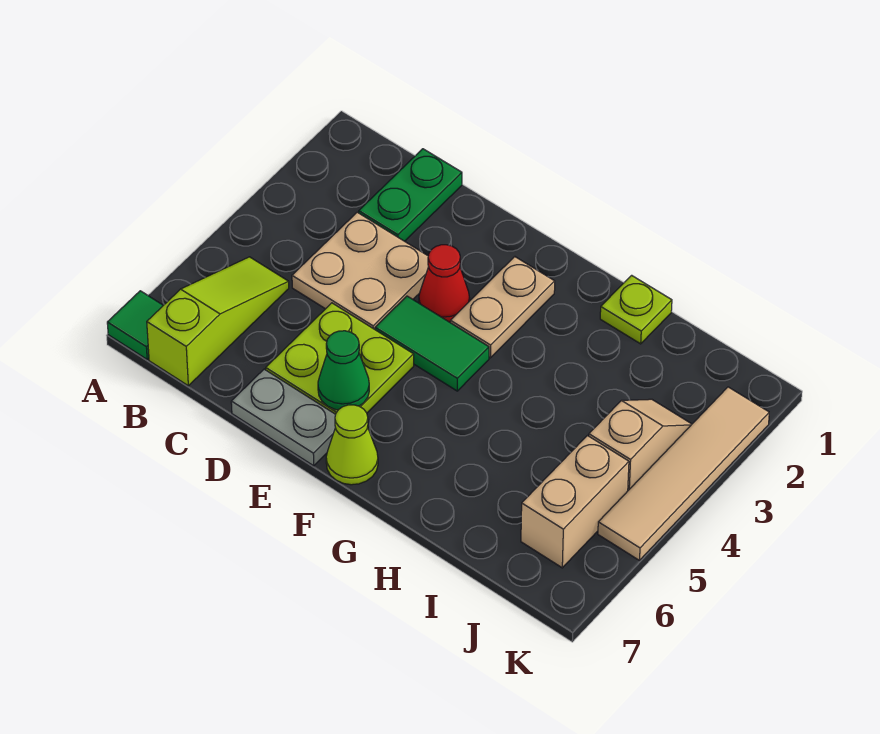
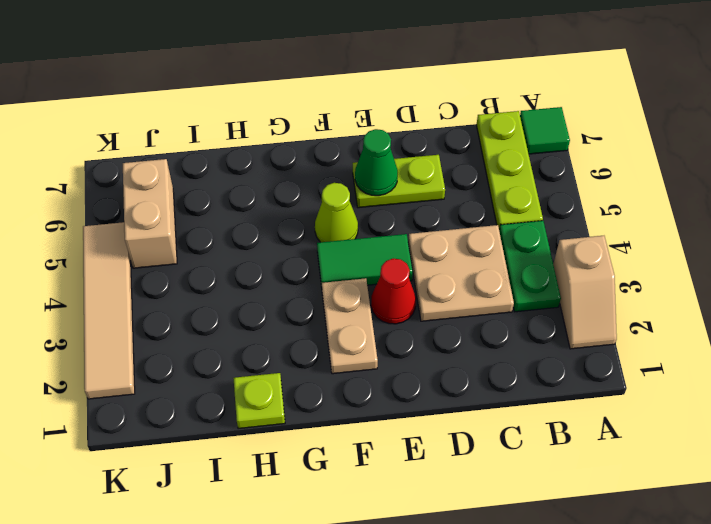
lime slope B5:B7 level 1 top 7 -> lime plate B5:B7 level 1
green plate C1:C2 level 1 -> green plate B3:B4 level 1
lime plate D5:E6 level 1 -> lime plate D6:E6 level 1
grey plate D7:E7 level 1 -> none
lime cone F7 level 1 -> lime cone F5 level 1
tan slope J3:J4 level 1 top 4 -> tan slope A2:A3 level 1 top 3

